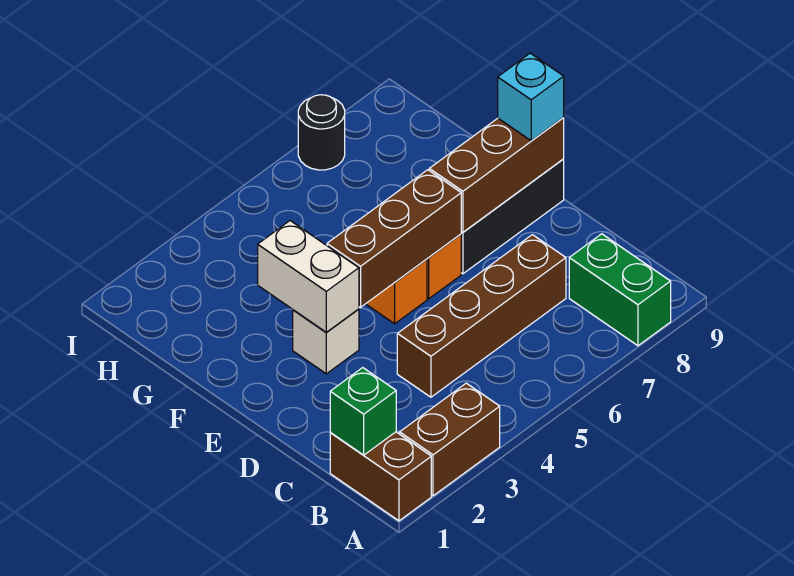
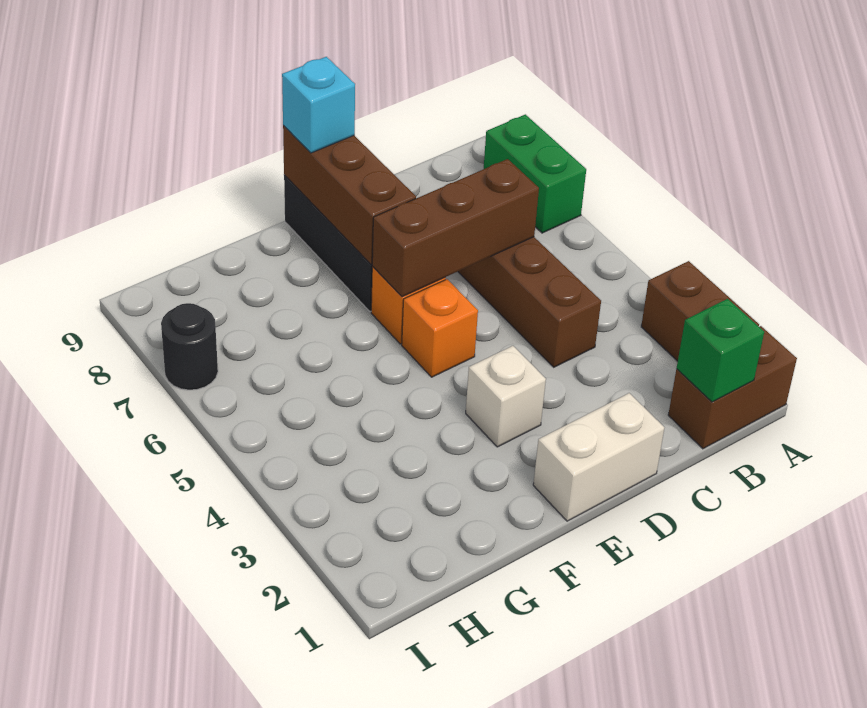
green brick A8:B8 level 1 -> green brick A7:A8 level 1
white brick E3:F3 level 2 -> white brick D1:E1 level 1
brown brick E4:E6 level 2 -> brown brick C6:E6 level 2

